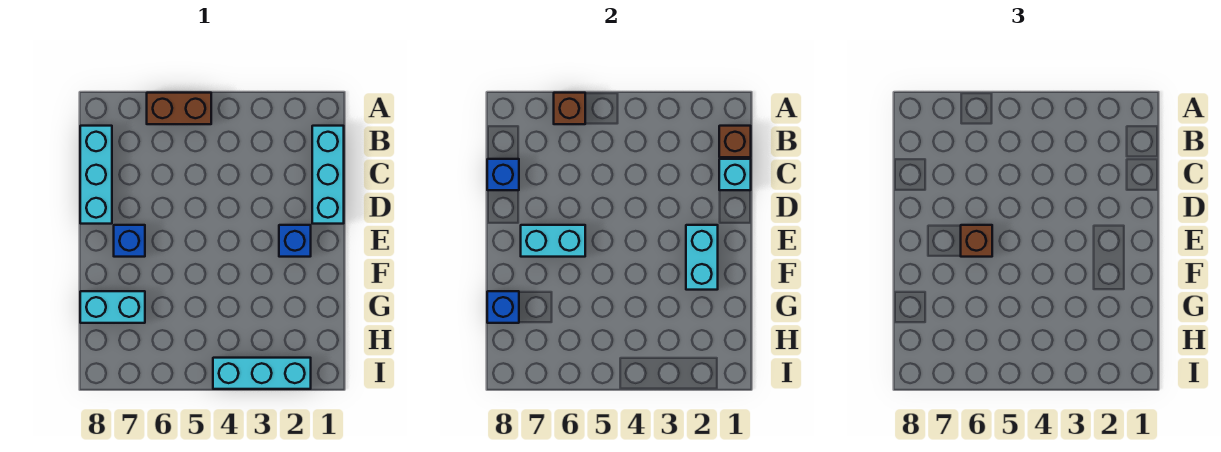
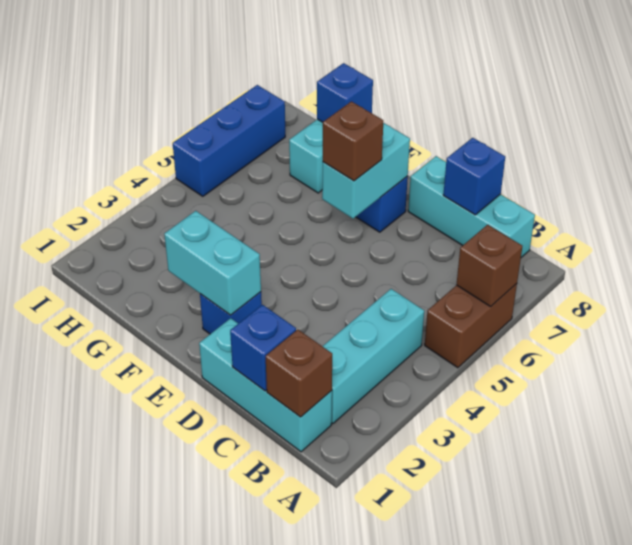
cyan brick C1 level 2 -> blue brick C1 level 2
cyan brick I2:I4 level 1 -> cyan brick B2:B4 level 1
none -> blue brick I5:I7 level 1

